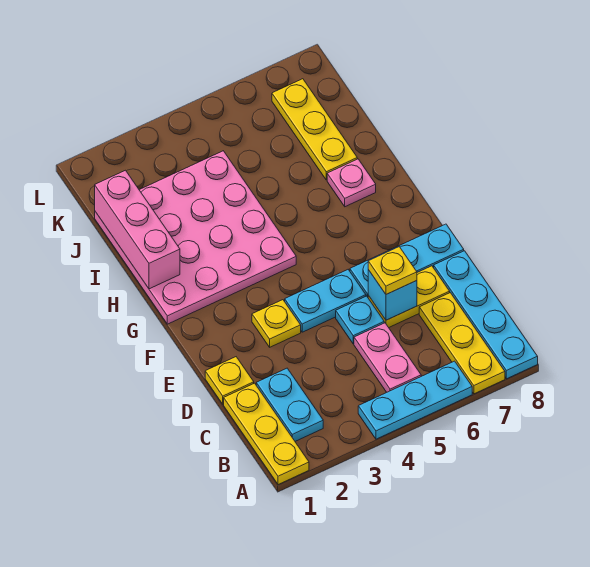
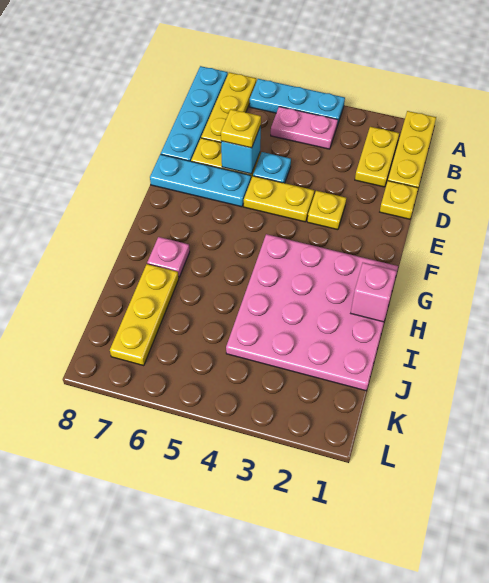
cyan plate B2:C2 level 1 -> yellow plate B2:C2 level 1
pink plate B5:C5 level 1 -> pink plate B4:B5 level 1
cyan plate E4:E5 level 1 -> yellow plate E4:E5 level 1
pink brick H1:J1 level 2 -> pink brick H1 level 2

